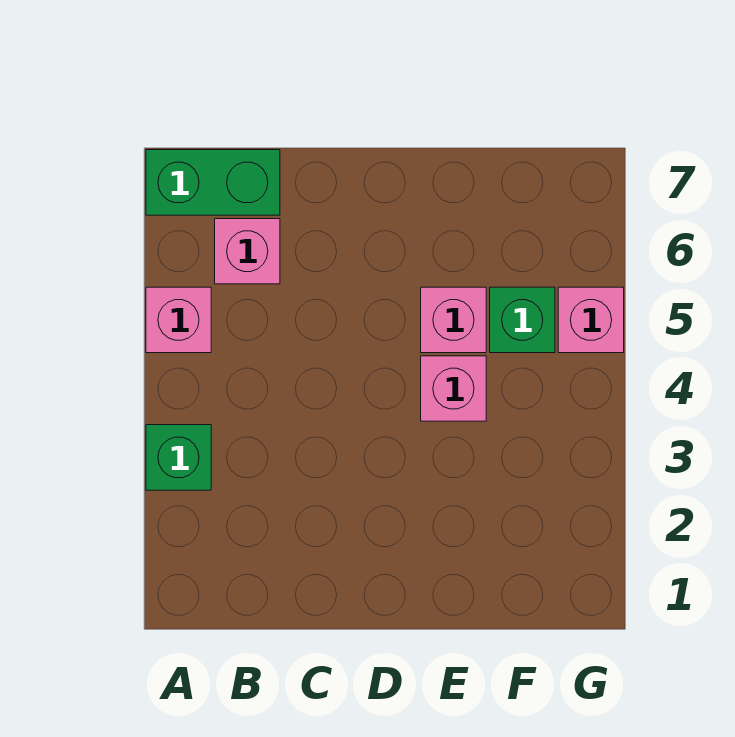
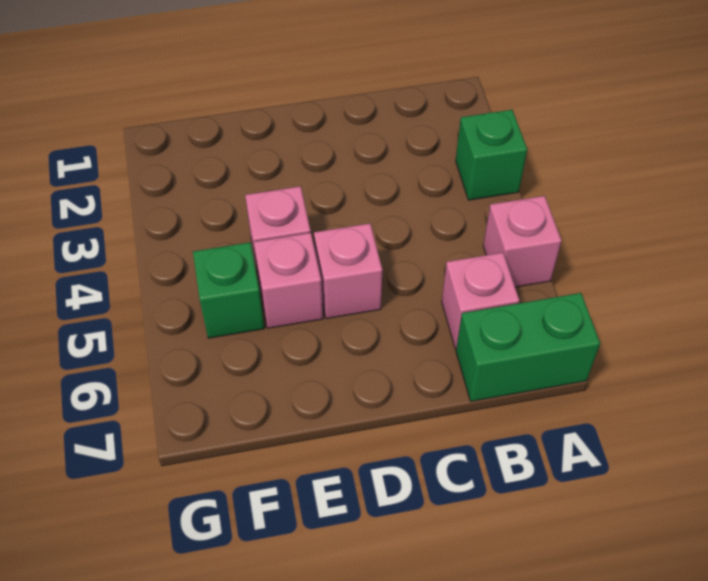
pink brick G5 level 1 -> pink brick D5 level 1

